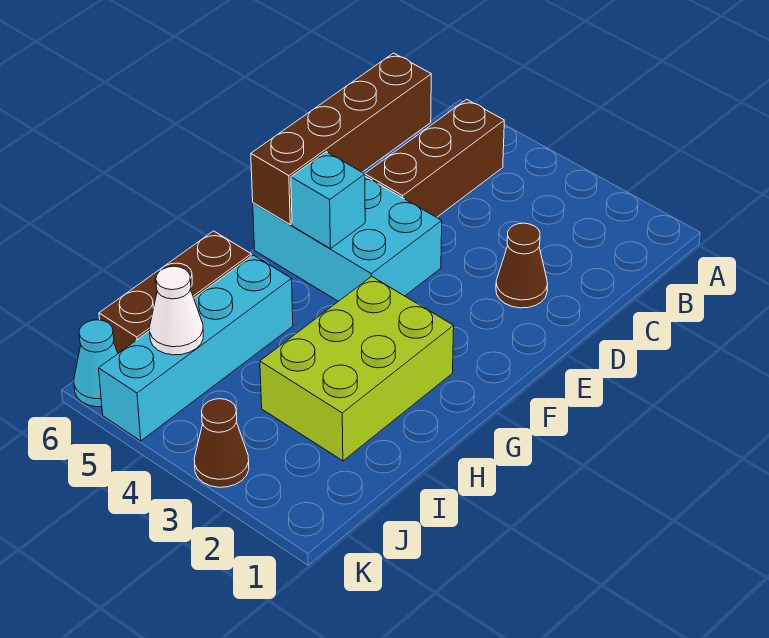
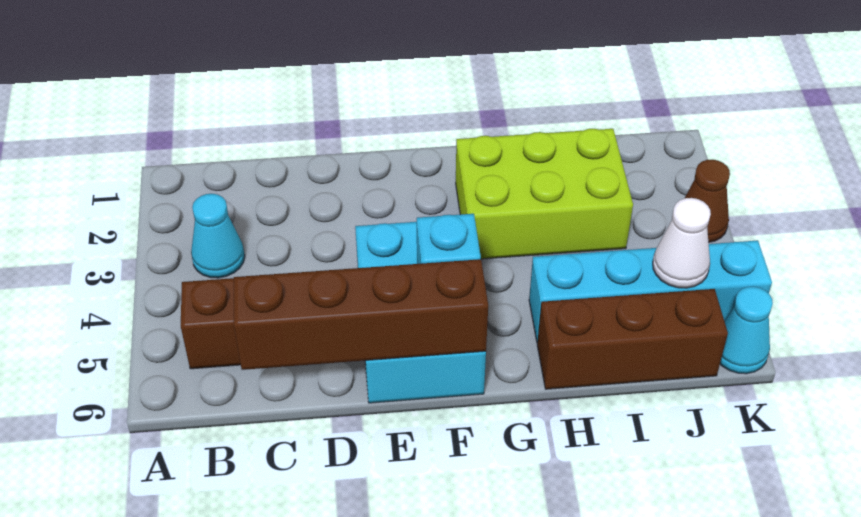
none -> cyan cone B3 level 1
brown cone D2 level 1 -> none

